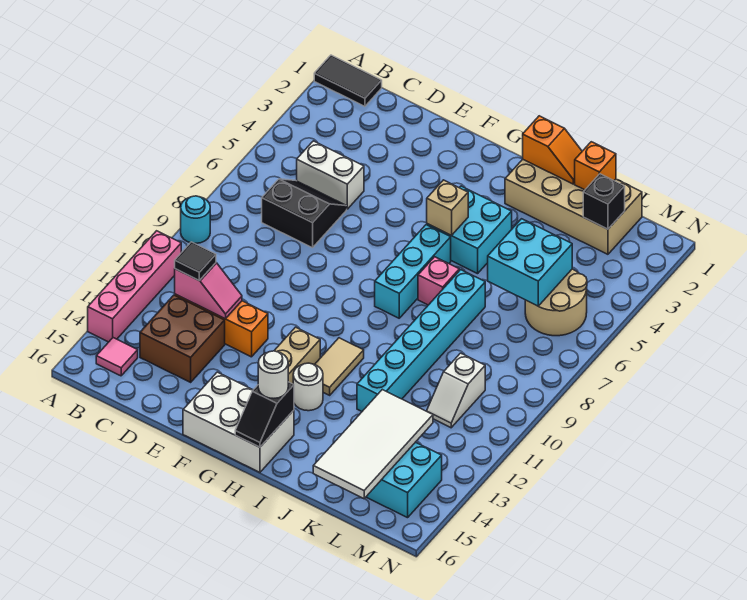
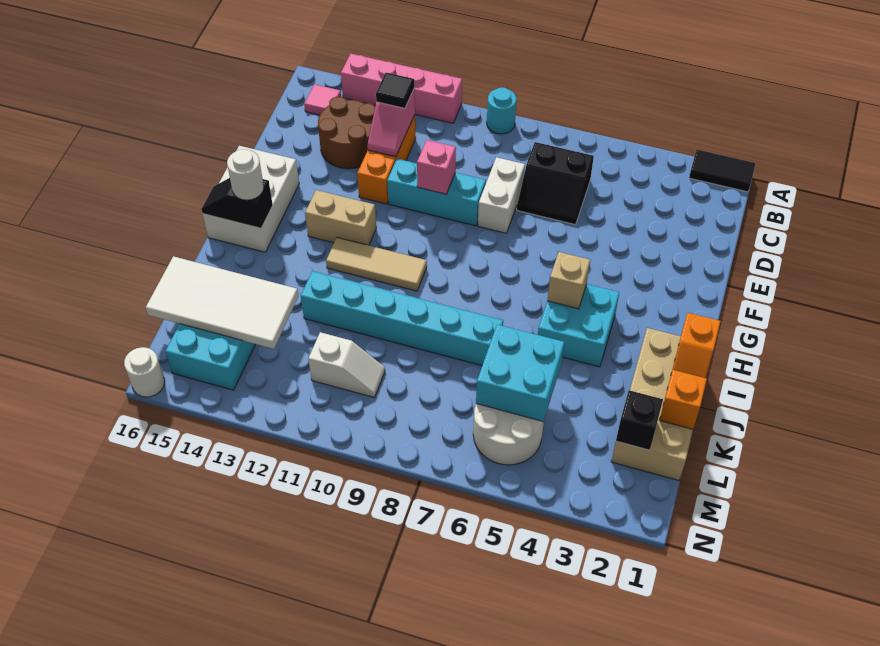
black tile A1:B1 level 1 -> black tile A1:A2 level 1
white brick C5:D5 level 1 -> white brick D8:E8 level 1
black slope C6:D7 level 1 top 7 -> black slope C6:D7 level 1 top C
brown brick C13:D14 level 1 -> brown round brick C13:D14 level 1
cyan brick H6:H8 level 1 -> cyan brick E9:E11 level 1
tan tile H11:H12 level 1 -> tan tile H10:H12 level 1
white round brick H13 level 1 -> white round brick N16 level 1
pink brick I7 level 1 -> pink brick E10 level 2
tan round brick L5:M6 level 1 -> white round brick L5:M6 level 1
white slope L10:L11 level 1 top 10 -> white slope L10:L11 level 1 top 11

